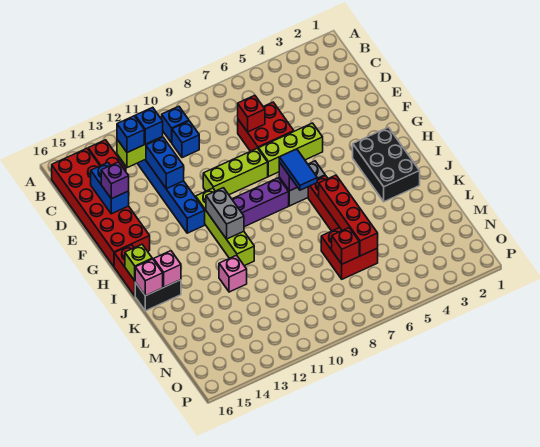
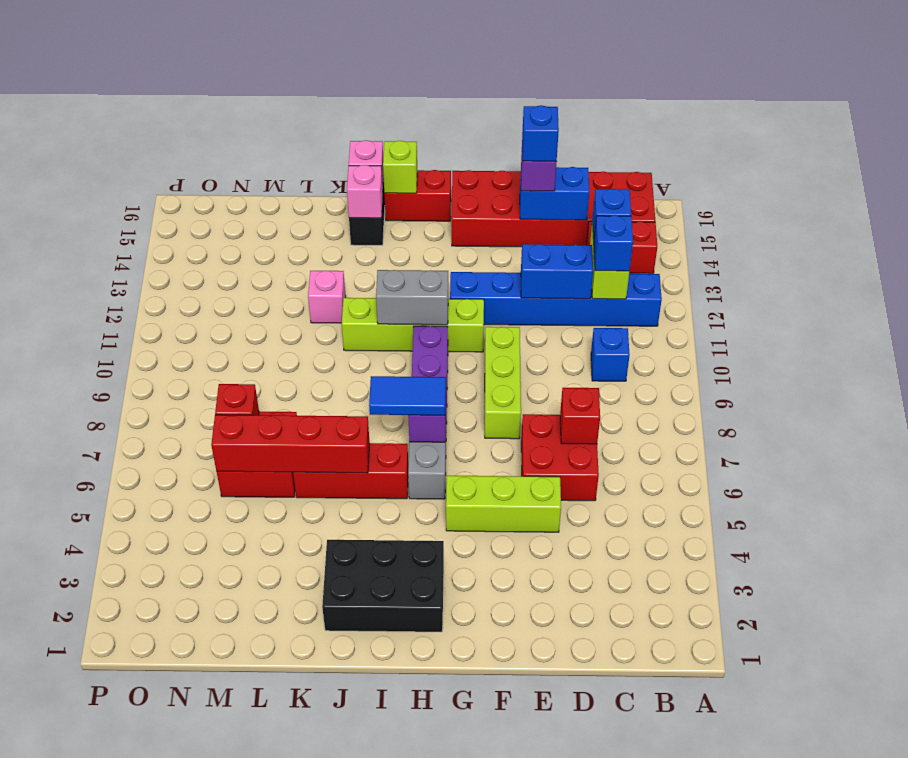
blue brick B10 level 1 -> blue brick E15 level 4
lime brick F5:F7 level 1 -> lime brick E5:G5 level 1

